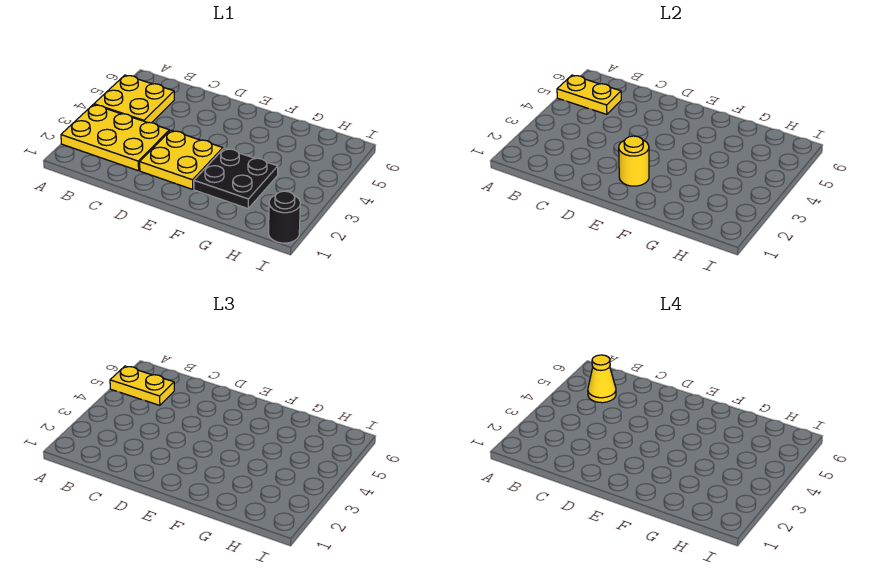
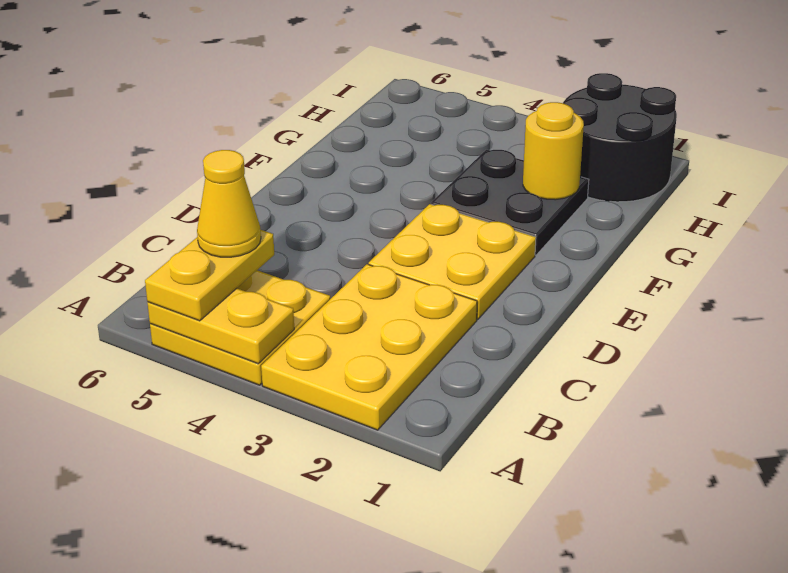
yellow plate A5:B5 level 2 -> yellow plate A4:A5 level 2
yellow round brick E2 level 2 -> yellow round brick G2 level 2
black round brick I1 level 1 -> black round brick H1:I2 level 1

